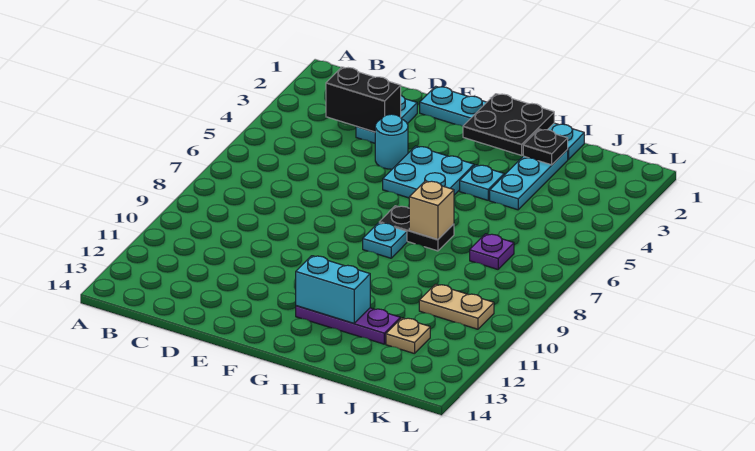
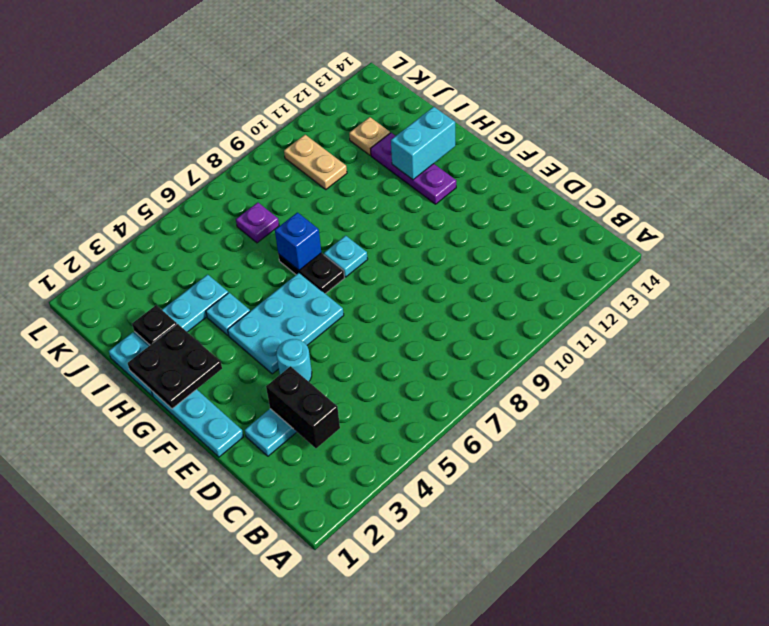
cyan plate F4:G5 level 1 -> cyan plate F4:G6 level 1
cyan brick G12:H12 level 2 -> cyan brick H12:H13 level 2
tan brick H7 level 2 -> blue brick H7 level 2

